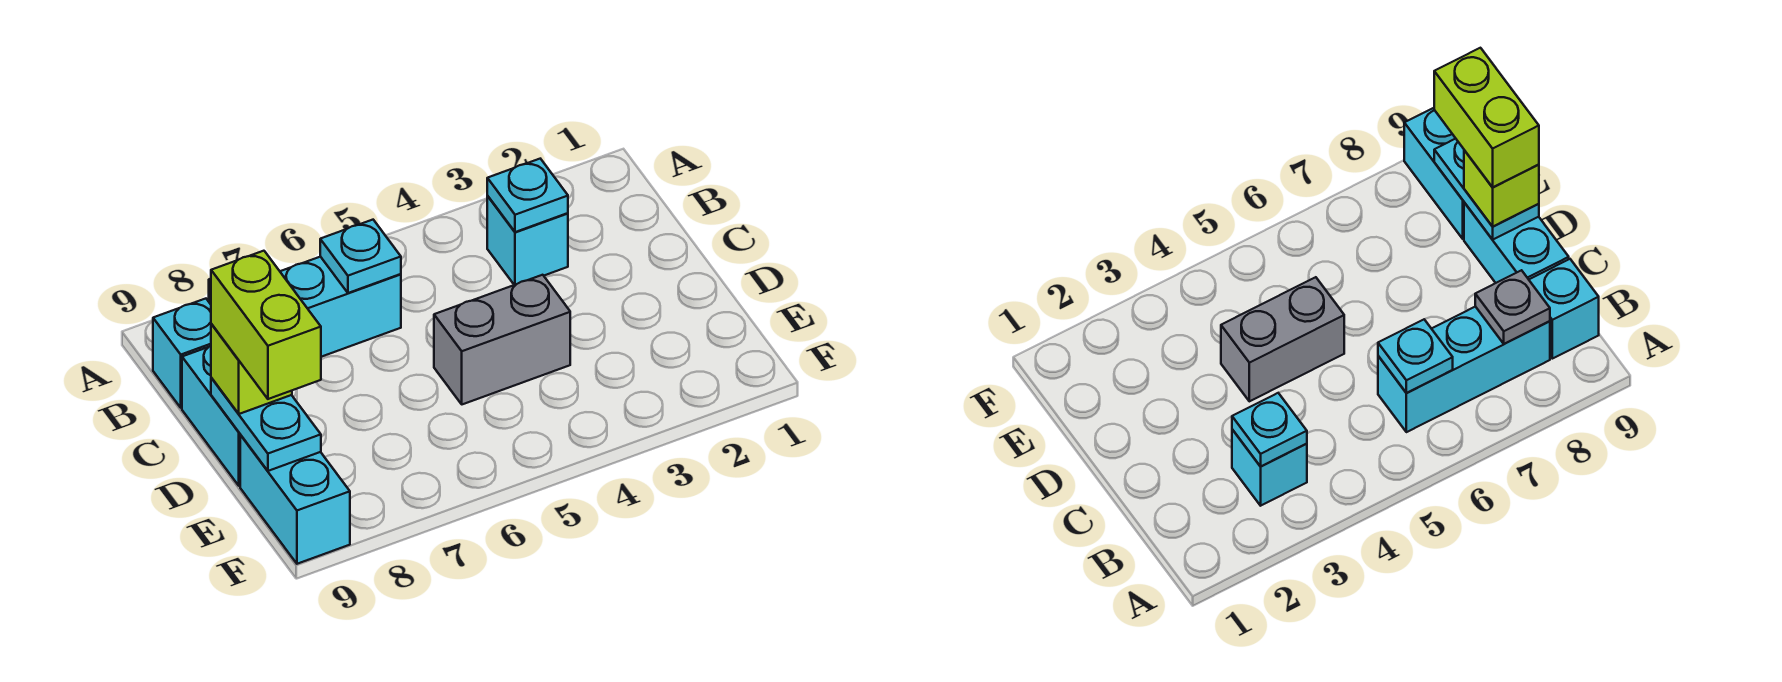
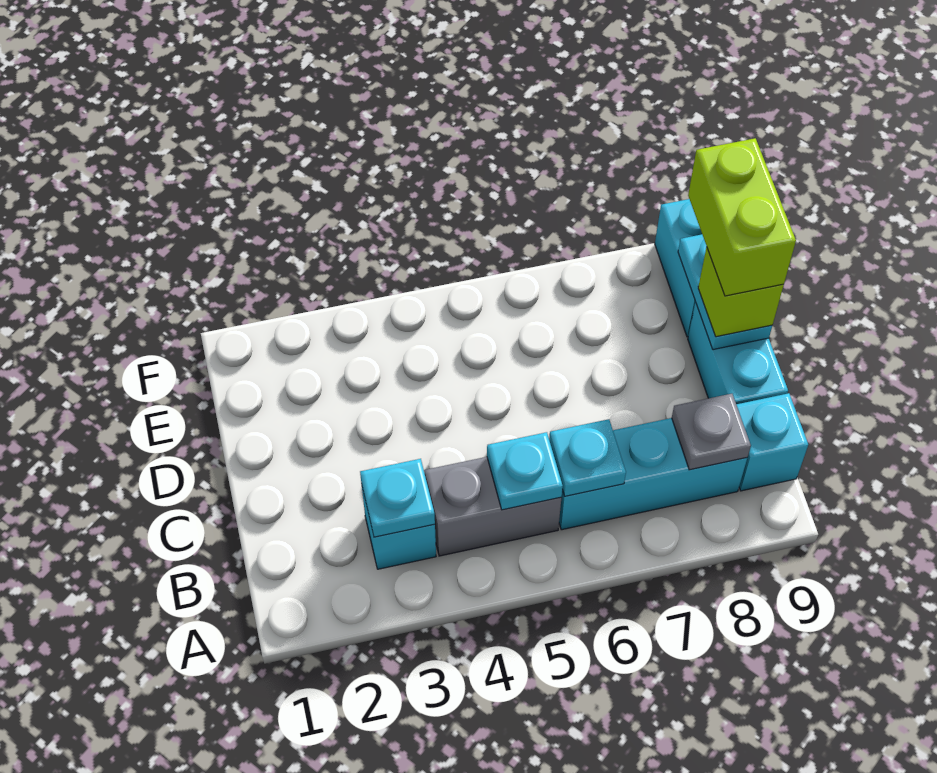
none -> cyan plate B5 level 2
grey brick D4:D5 level 1 -> grey brick B4:B5 level 1

